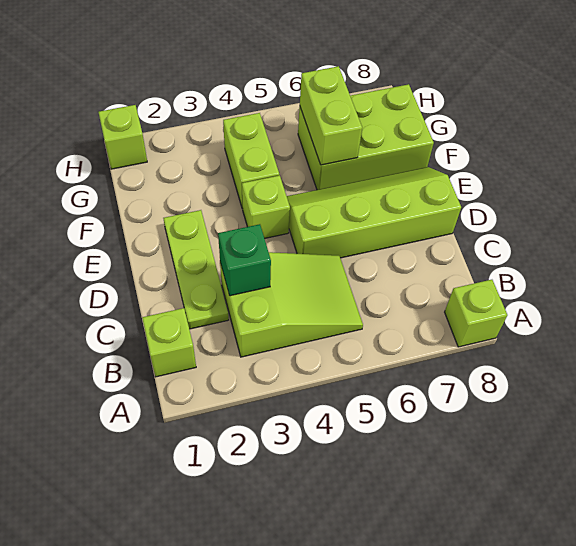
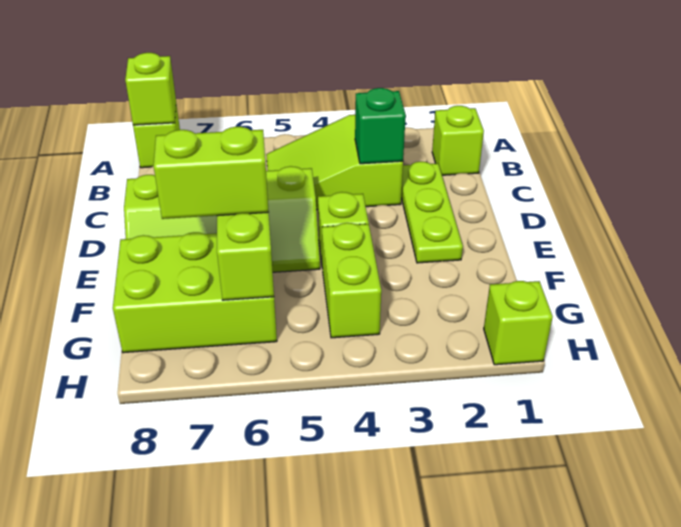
none -> lime brick A8 level 2
none -> lime brick F6:F7 level 3

